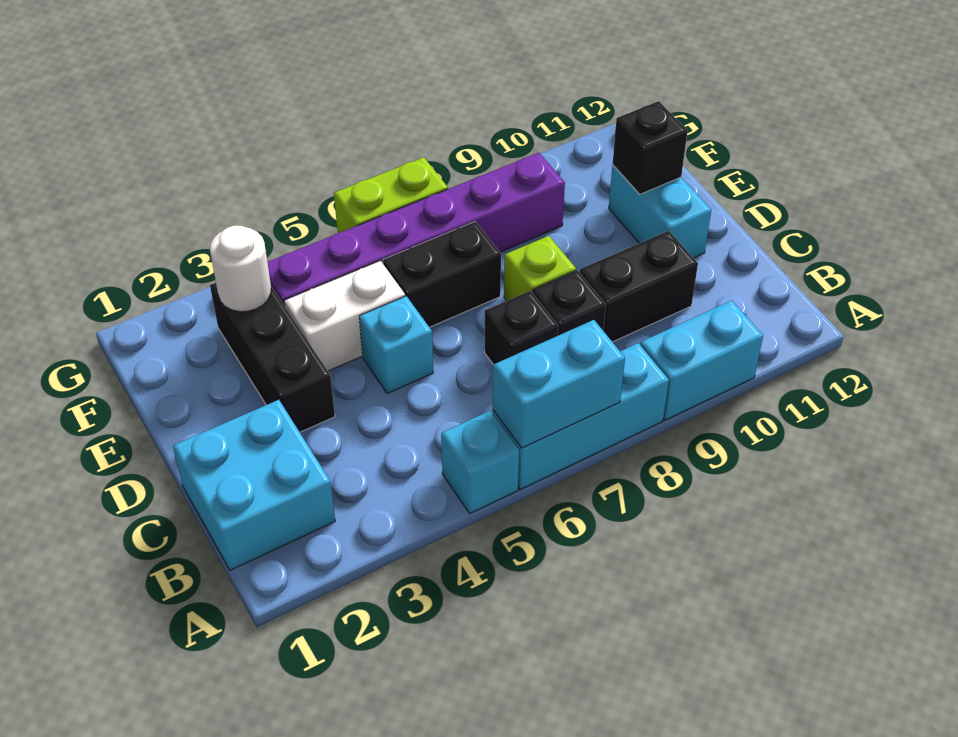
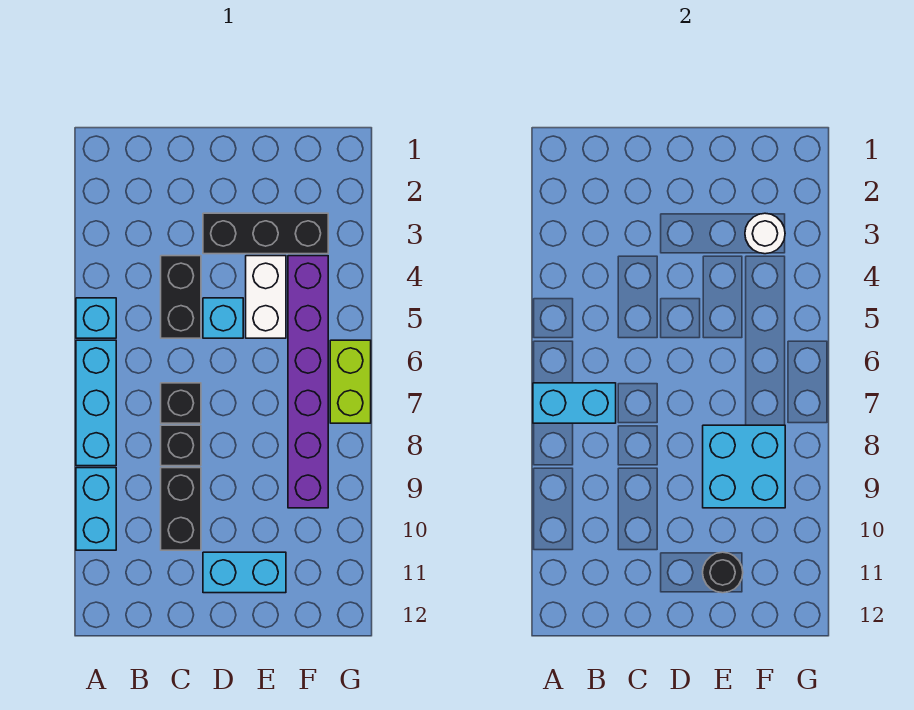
cyan brick A6:A7 level 2 -> cyan brick A7:B7 level 2
cyan brick B1:C2 level 1 -> cyan brick E8:F9 level 2
lime brick D8 level 1 -> none
black brick E6:E7 level 1 -> black brick C4:C5 level 1
black brick E11 level 2 -> black round brick E11 level 2

